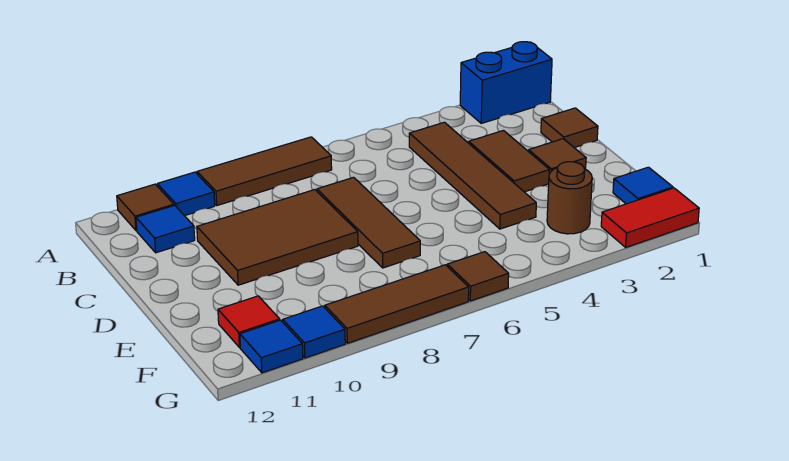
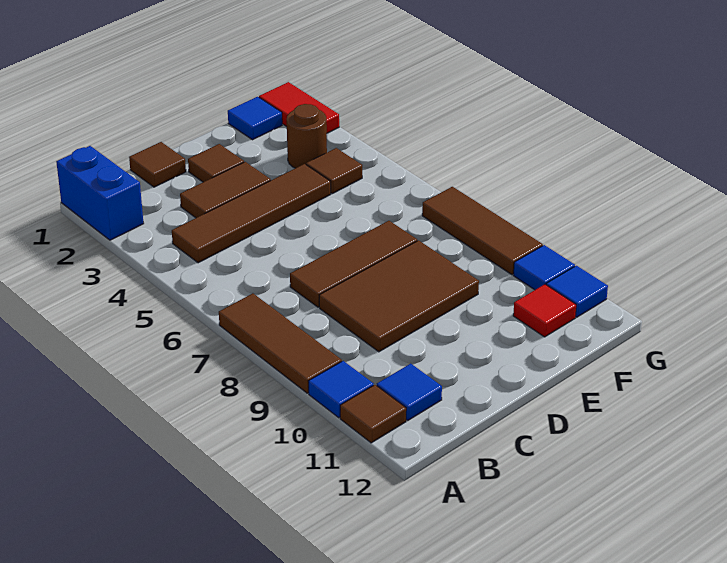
brown tile C8:D10 level 1 -> brown tile C8:E9 level 1
brown tile G6 level 1 -> brown tile F4 level 1

